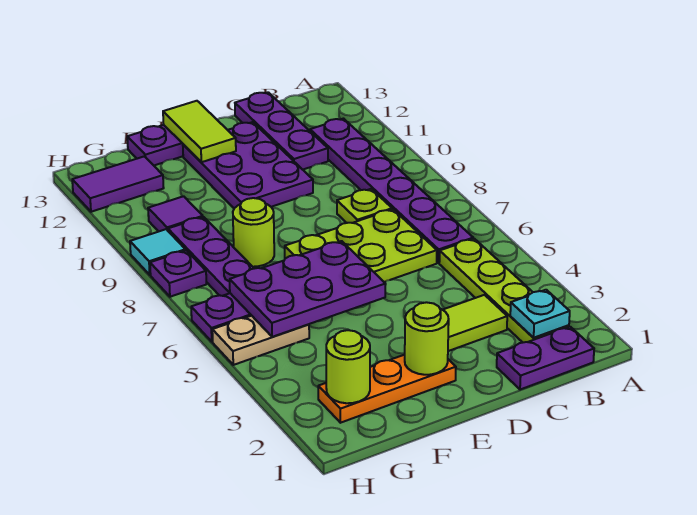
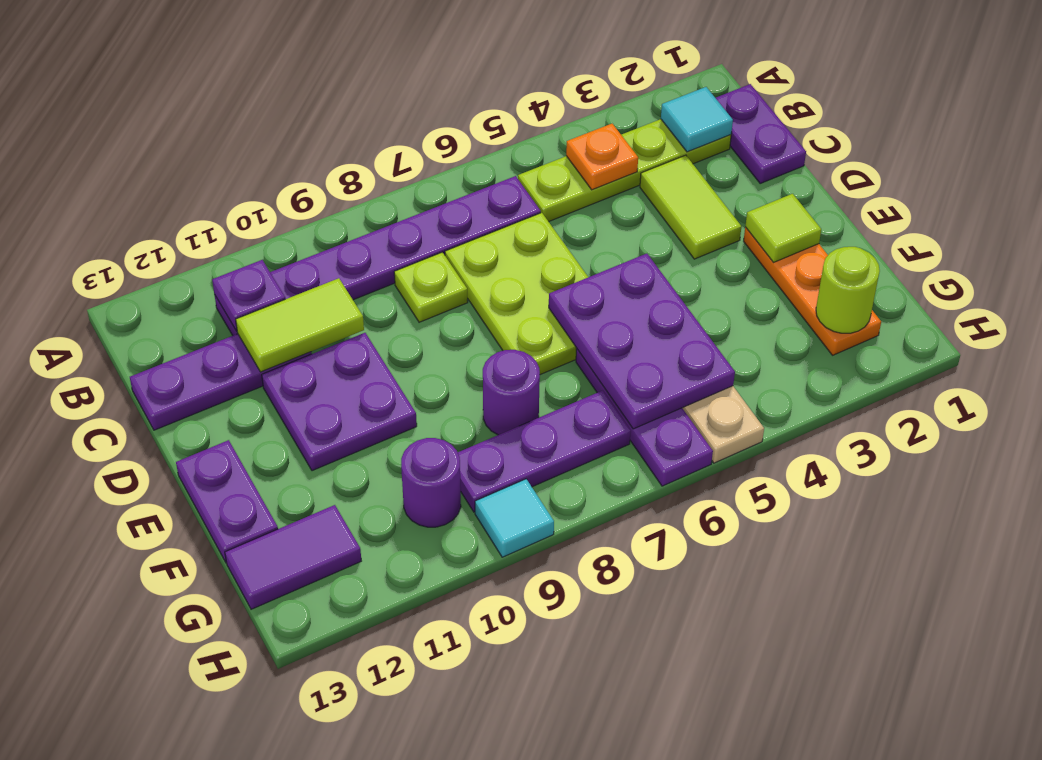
cyan plate B2 level 2 -> cyan tile B2 level 2
none -> orange plate B4 level 2
purple plate D10:E12 level 1 -> purple plate D10:E11 level 1
lime round brick E2 level 2 -> lime tile E2 level 2
lime tile E12:E13 level 2 -> lime tile C10:C11 level 2
lime round brick F8 level 1 -> purple round brick F8 level 1
purple tile G10 level 1 -> purple round brick G10 level 1
purple tile G12:H12 level 1 -> purple tile G12:G13 level 1
purple plate H8 level 1 -> purple plate B11 level 2

